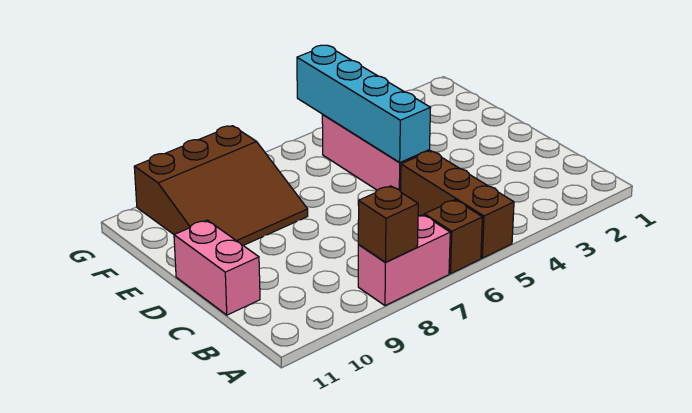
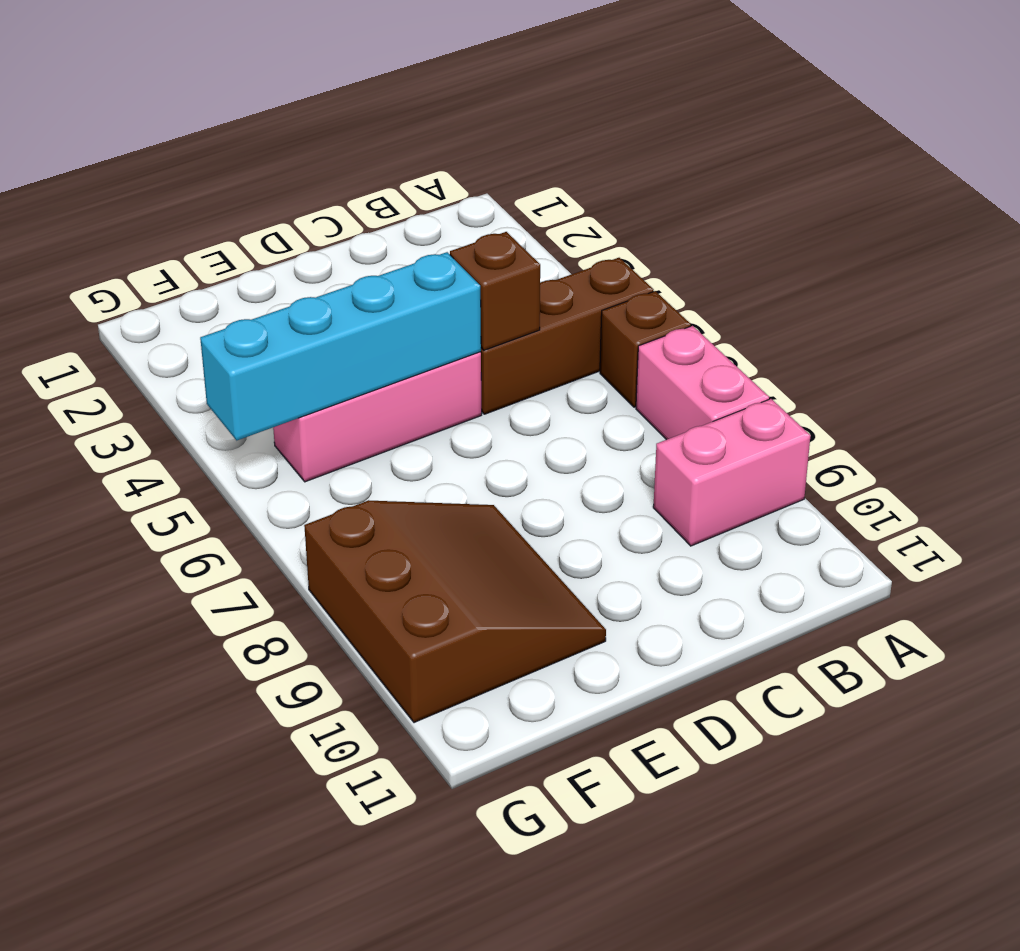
brown brick A8 level 2 -> brown brick C5 level 2
pink brick C11:D11 level 1 -> pink brick A9:B9 level 1

